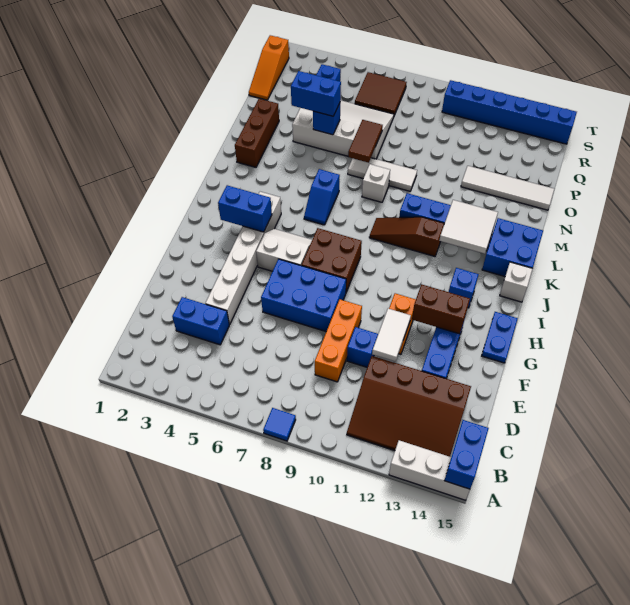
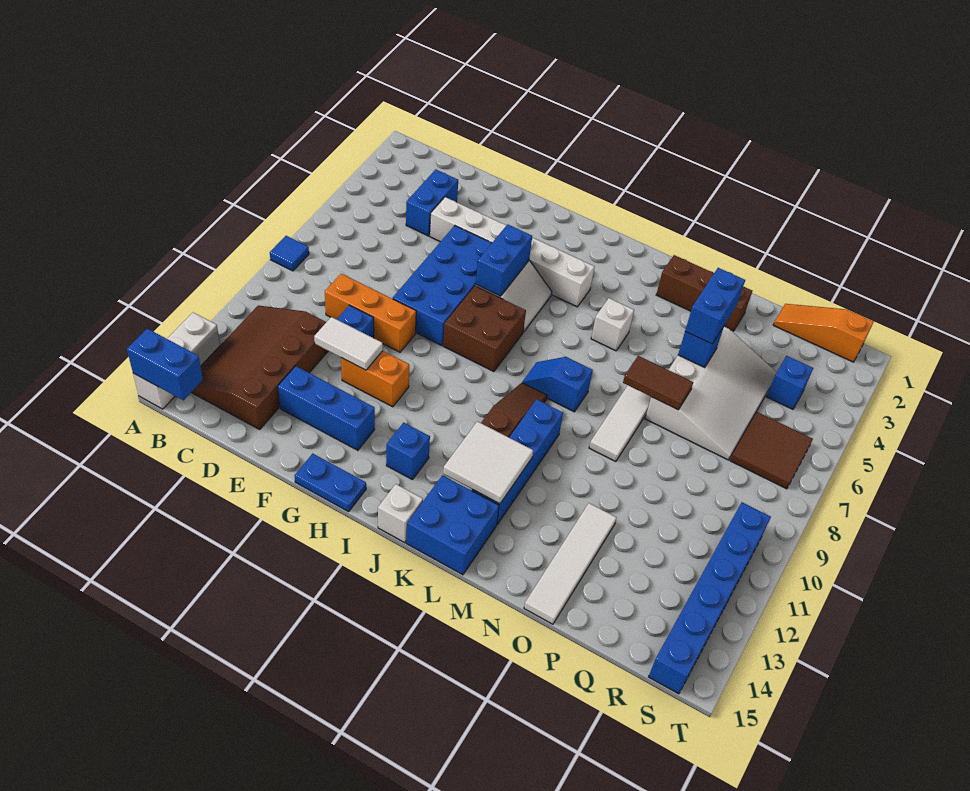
blue brick F6:G8 level 1 -> blue brick F5:G8 level 1
brown brick G12:G13 level 2 -> none
blue brick I3:I4 level 2 -> blue brick H5:H6 level 2
blue slope K6:L6 level 1 top L -> blue slope K8:L8 level 1 top L
white brick M8 level 1 -> white brick L5 level 1

